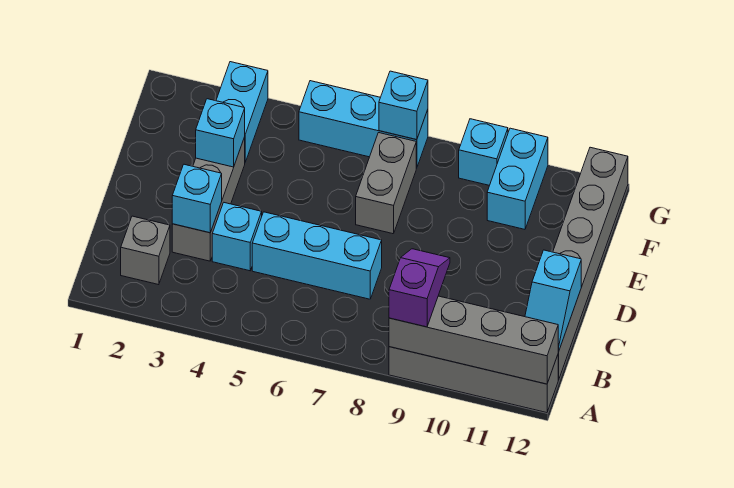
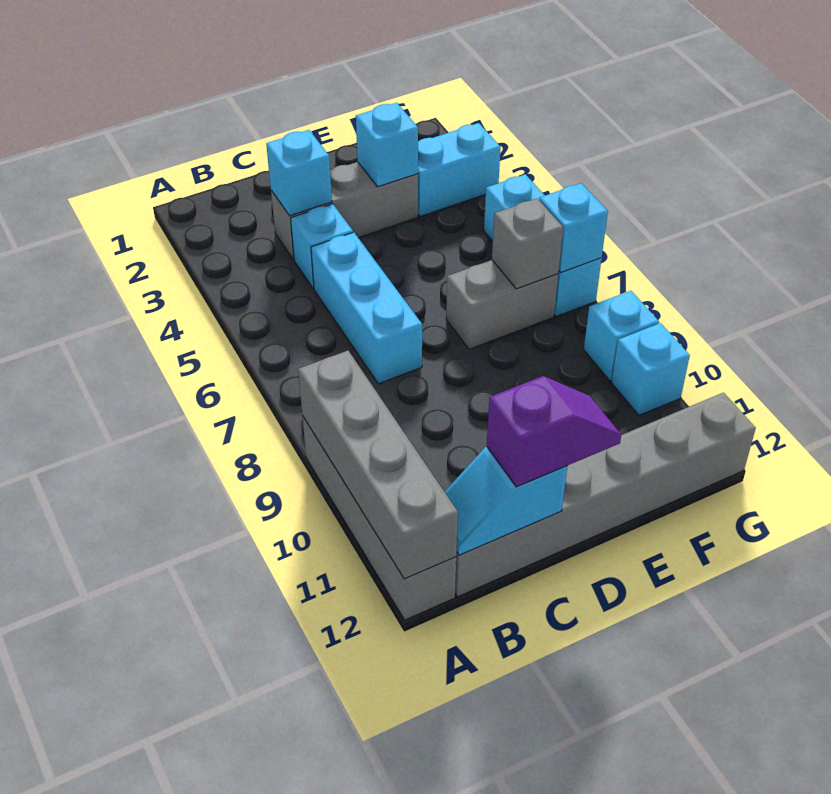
purple slope A9:B9 level 3 top A -> purple slope C12:D12 level 3 top C
grey brick B2 level 1 -> grey brick F7 level 2
cyan brick F10:G10 level 1 -> cyan brick G10 level 1

